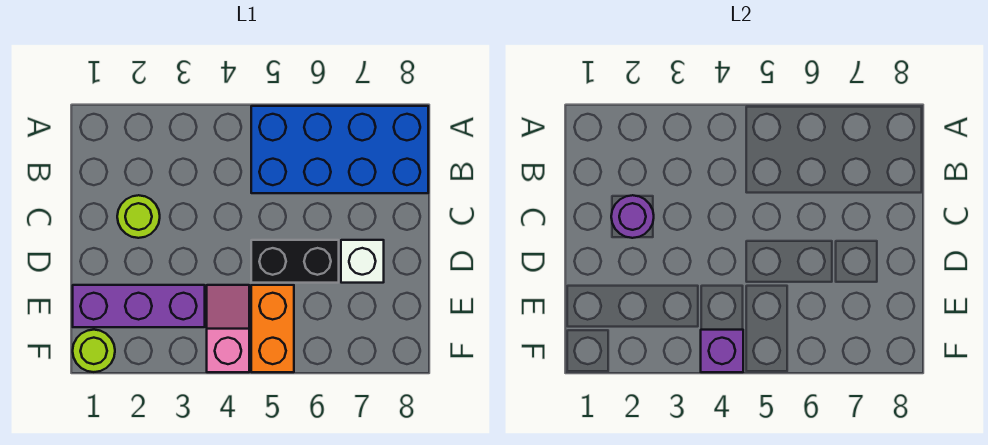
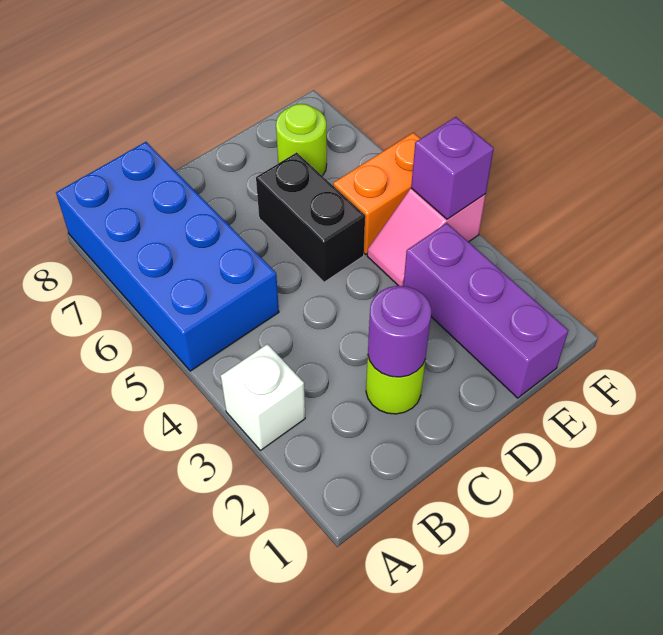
white brick D7 level 1 -> white brick A3 level 1
lime round brick F1 level 1 -> lime round brick E7 level 1

